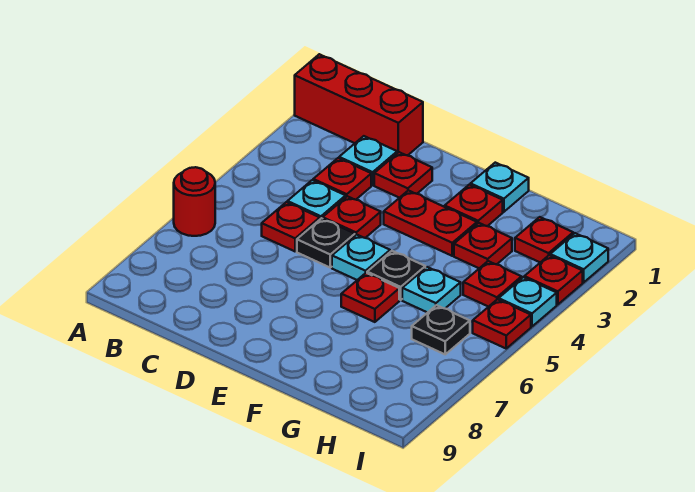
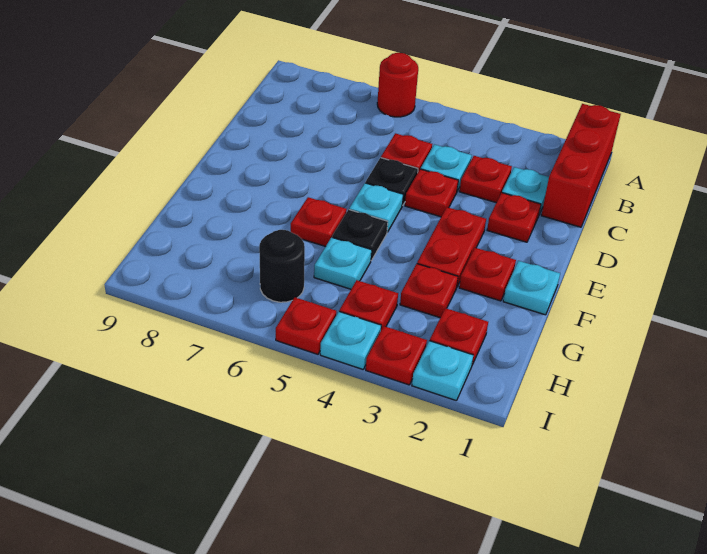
black plate H6 level 1 -> black round brick H6 level 1

